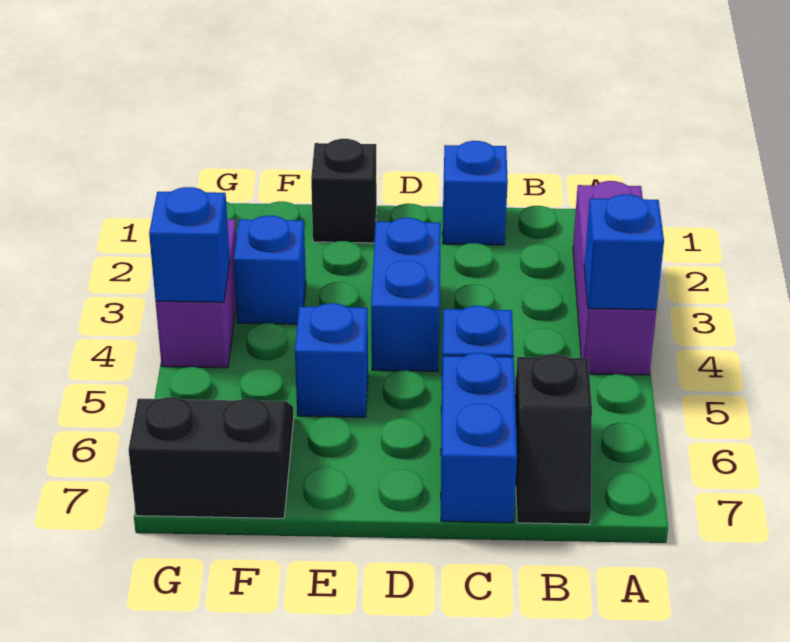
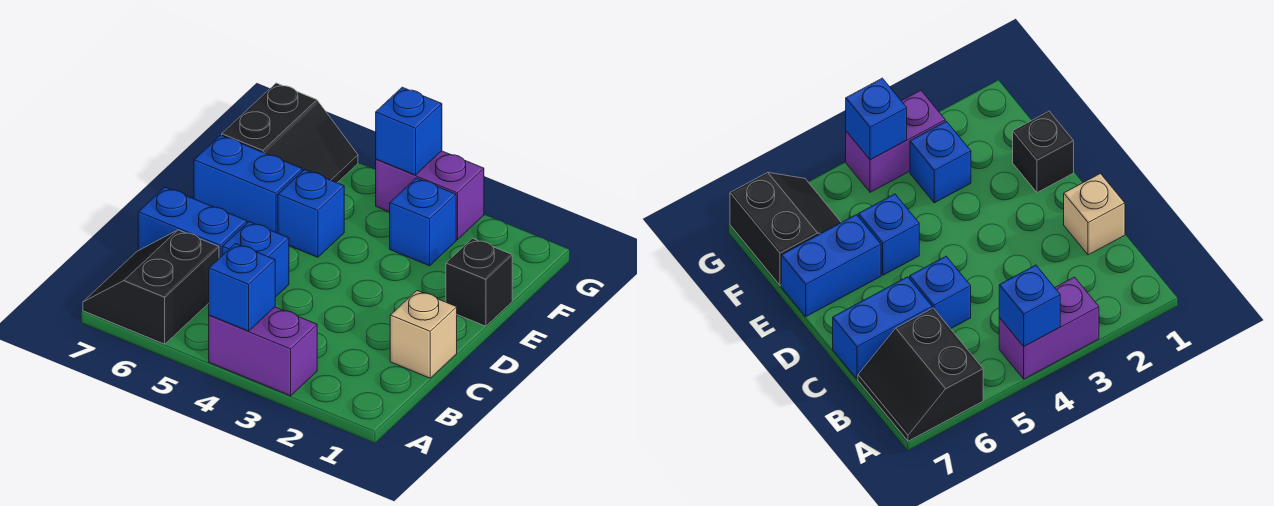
purple brick A2:A4 level 1 -> purple brick A3:A4 level 1
black slope B6:B7 level 1 top 6 -> black slope A6:B7 level 1 top 6
blue brick C1 level 1 -> tan brick C1 level 1
blue brick D3:D4 level 1 -> blue brick E6:E7 level 1

